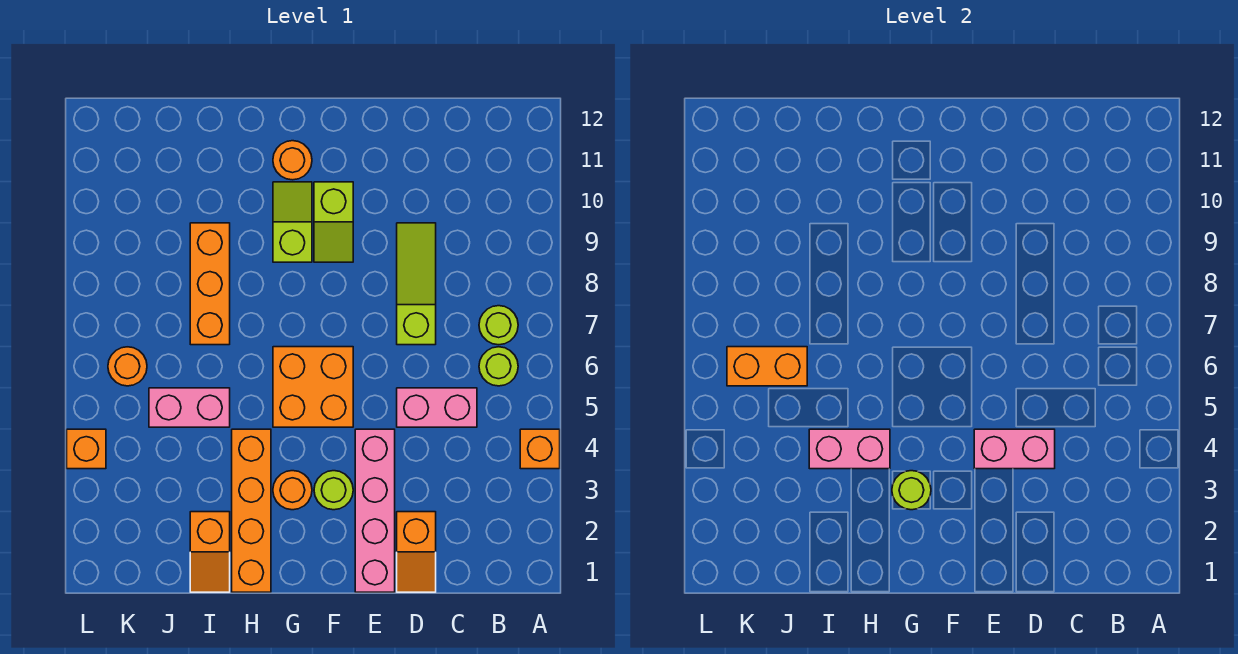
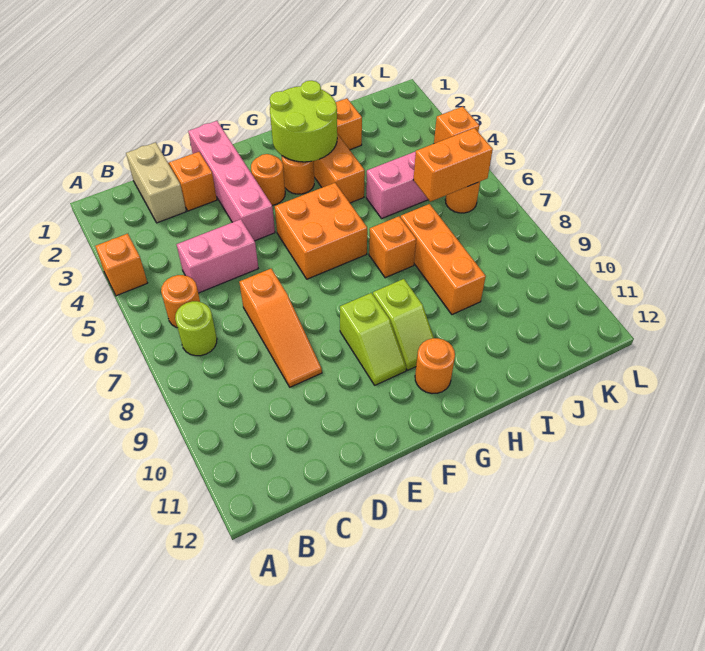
lime round brick B6 level 1 -> orange round brick B6 level 1
none -> tan brick C1:C2 level 1
pink brick D4:E4 level 2 -> none
lime slope D7:D9 level 1 top 7 -> orange slope D7:D9 level 1 top 7
lime round brick F3 level 1 -> orange round brick F3 level 1
lime slope F9:F10 level 1 top 10 -> lime slope F9:F10 level 1 top 9
lime round brick G3 level 2 -> lime round brick G2:H3 level 2
pink brick H4:I4 level 2 -> none
none -> orange brick H7 level 1

